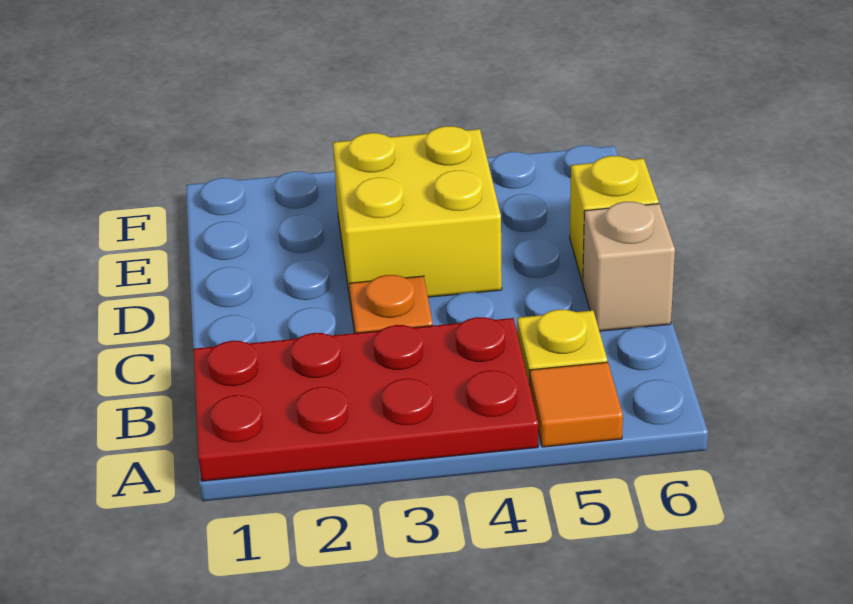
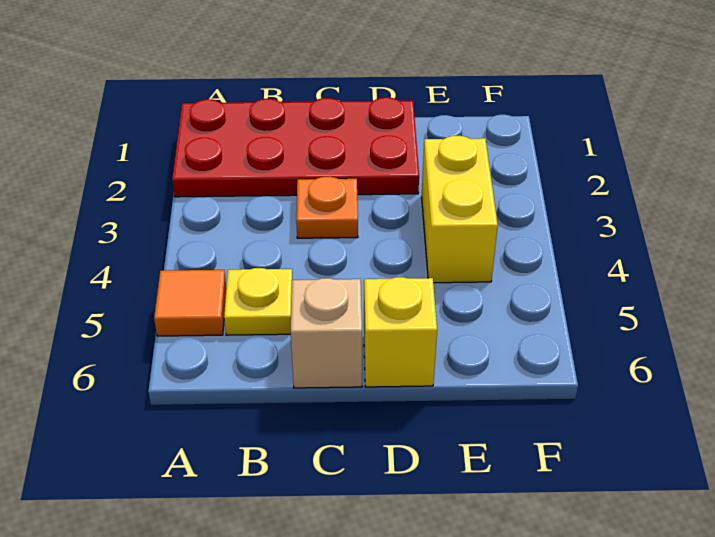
red plate A1:B4 level 1 -> red plate A1:D2 level 1
yellow brick D3:E4 level 1 -> yellow brick E3:E4 level 1

